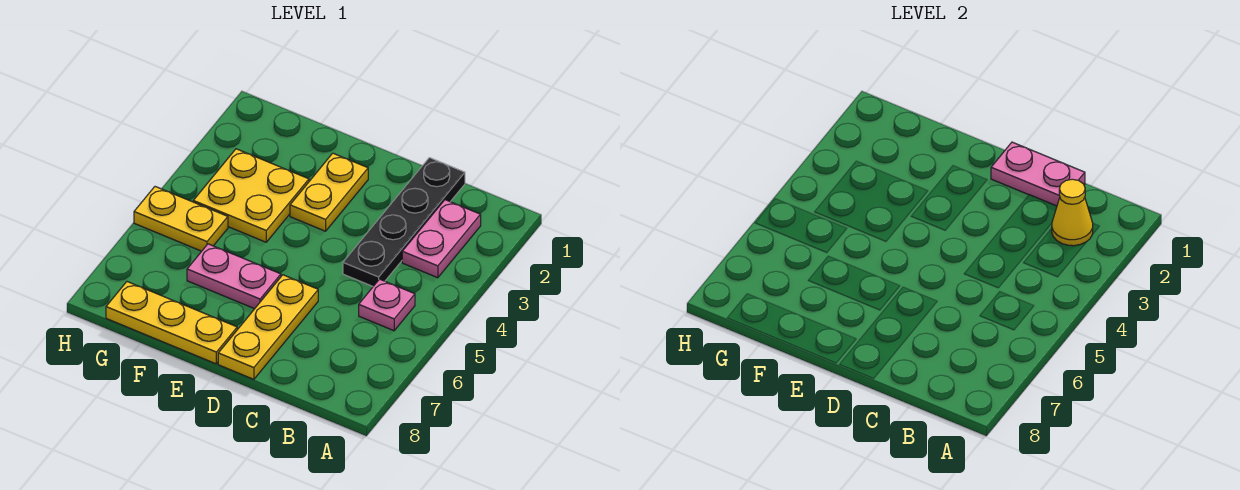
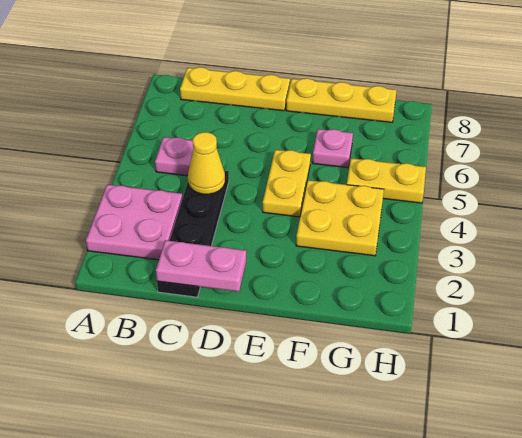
pink plate B2:B3 level 1 -> pink plate A2:B3 level 1
yellow cone B2 level 2 -> yellow cone C4 level 2
yellow plate D6:D8 level 1 -> yellow plate B8:D8 level 1
yellow plate E2:E3 level 1 -> yellow plate E4:E5 level 1
pink plate E6:F6 level 1 -> pink plate F6 level 1

